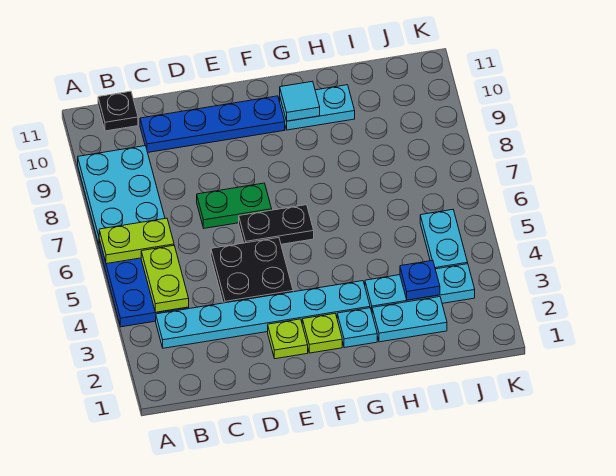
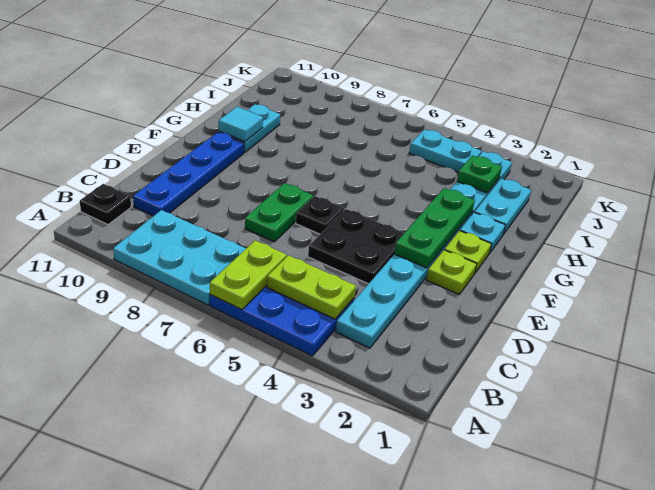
none -> green plate E3:G3 level 2
black plate E6:F6 level 1 -> black plate E6 level 1
blue plate I3 level 2 -> green plate I3 level 2

